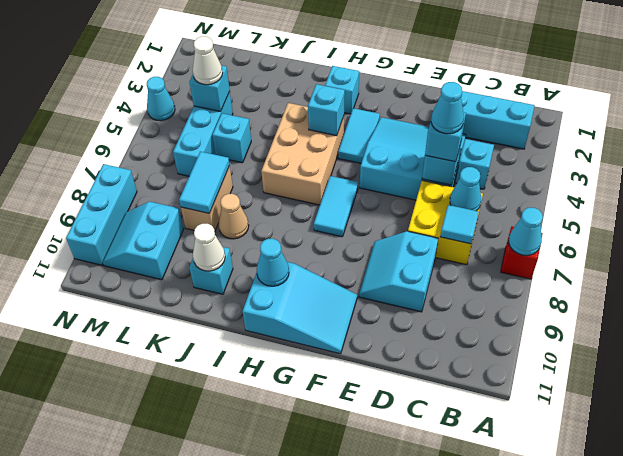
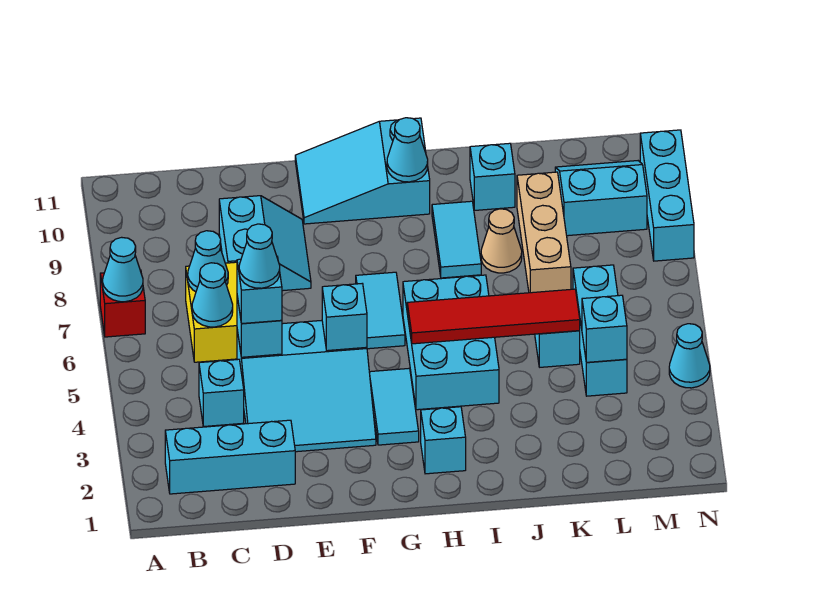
cyan tile C7 level 2 -> cyan cone C7 level 2
tan brick H4:I6 level 1 -> cyan brick H4:I6 level 1
cyan brick H4 level 2 -> cyan brick F5 level 2
none -> red tile H5:K5 level 2
white cone J10 level 2 -> none
tan brick K7:K8 level 1 -> tan brick K7:K9 level 1
cyan tile K7:K8 level 2 -> cyan tile I8:I9 level 1
white cone L4 level 3 -> none
cyan slope L9:M10 level 1 top L -> cyan slope L9:M10 level 1 top 9

